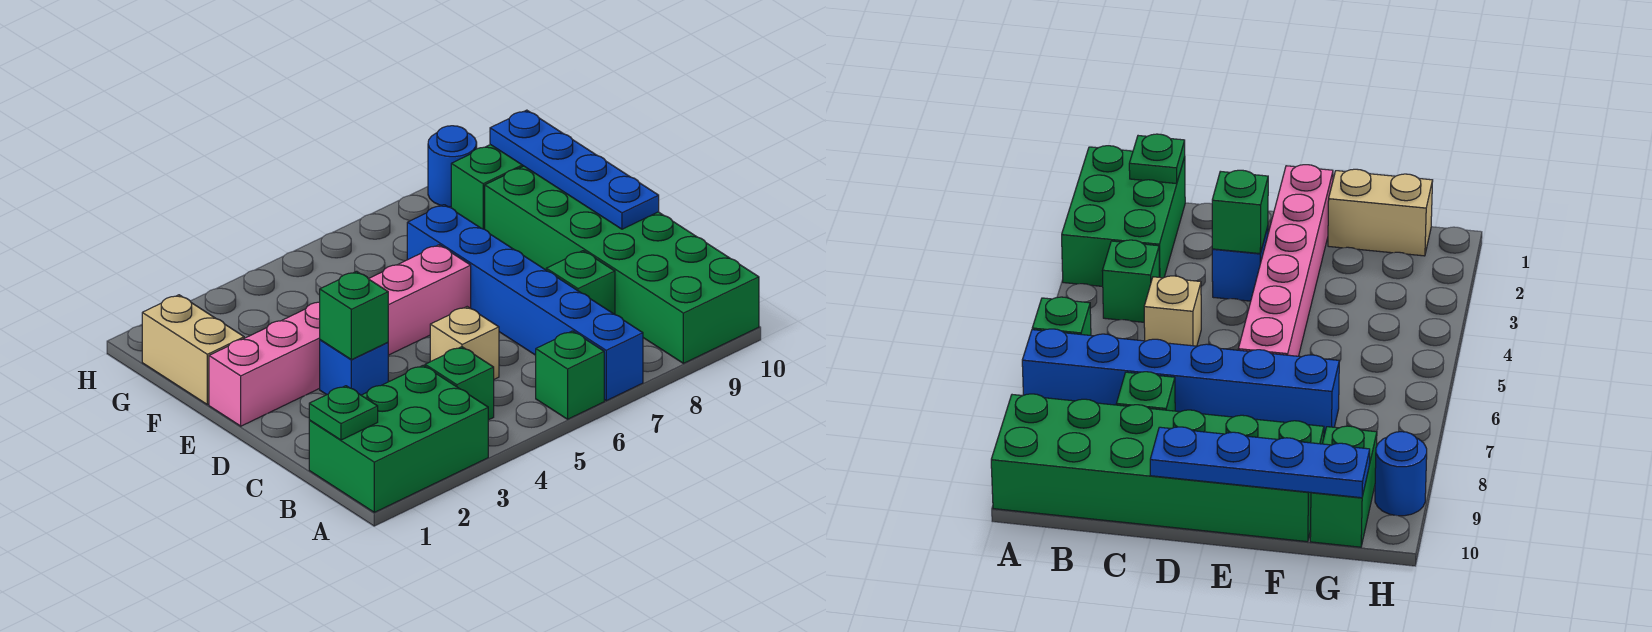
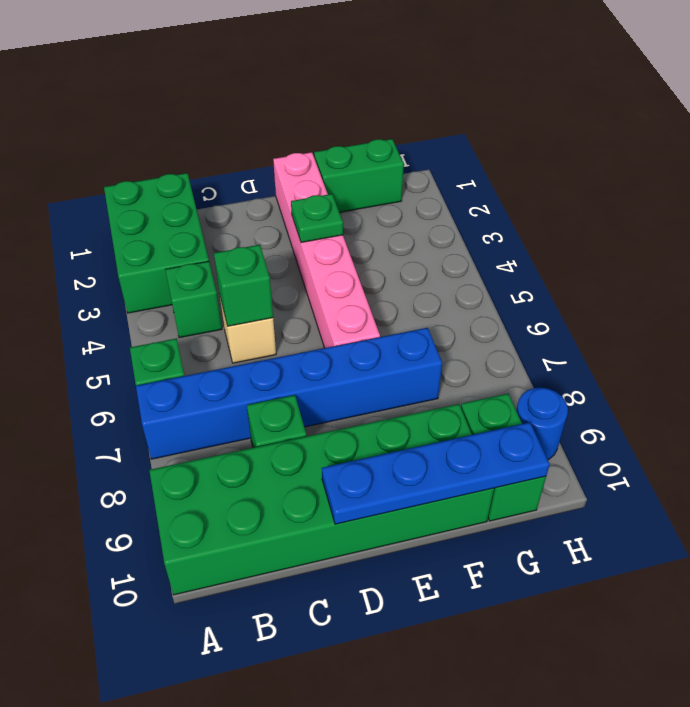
green plate B1 level 2 -> green plate E3 level 2
blue brick D3 level 1 -> none
green brick D3 level 2 -> green brick C5 level 2
tan brick F1:G1 level 1 -> green brick F1:G1 level 1

